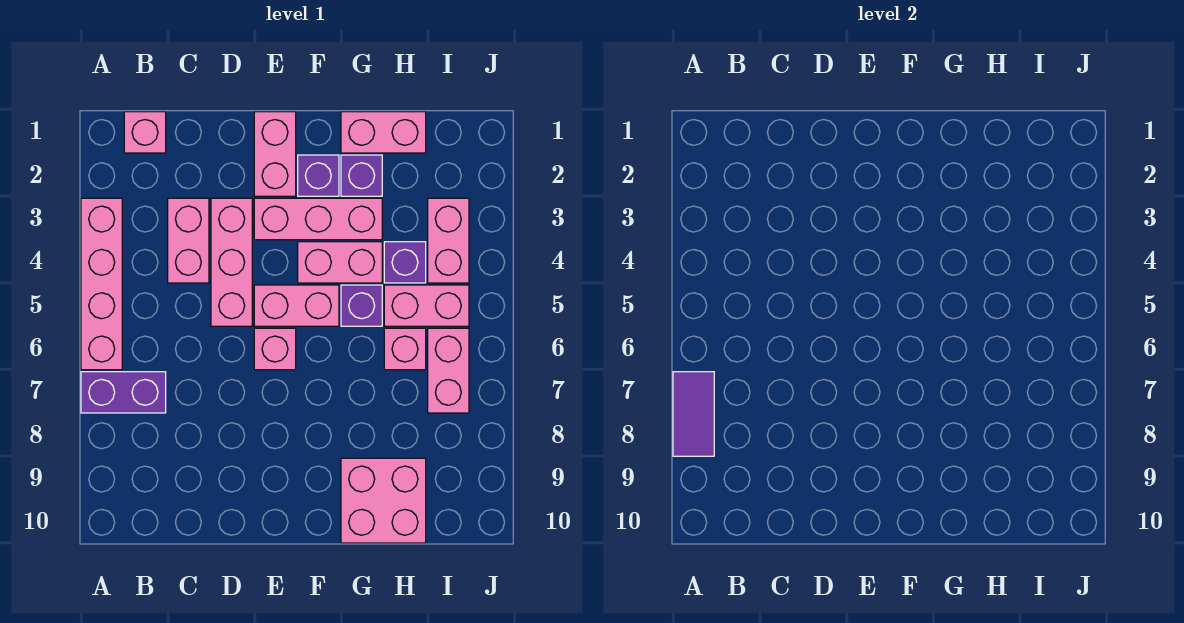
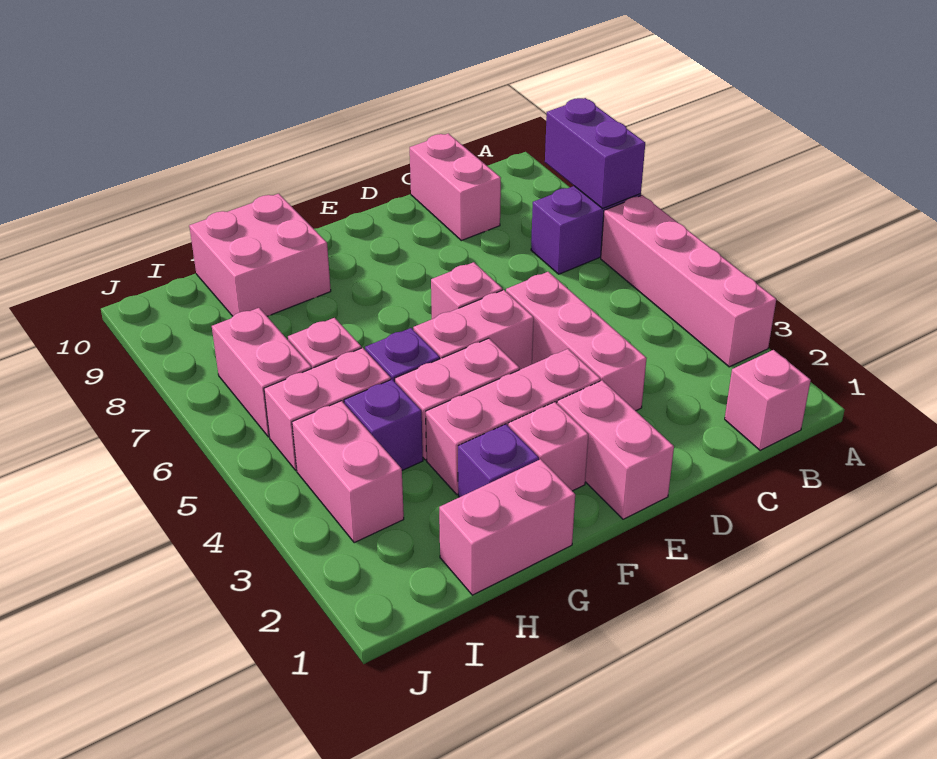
purple tile A7:A8 level 2 -> purple brick A7:A8 level 2
pink brick C3:C4 level 1 -> pink brick C9:C10 level 1
purple brick F2 level 1 -> pink brick F2 level 1

